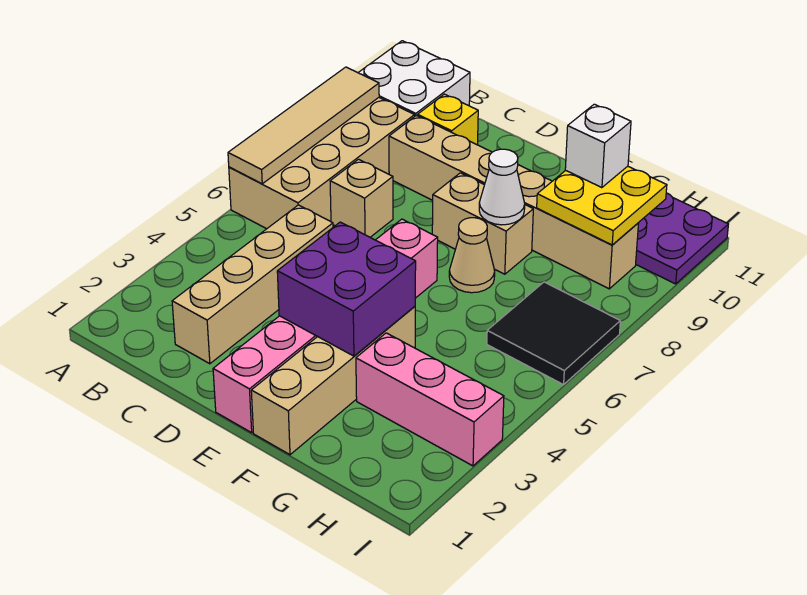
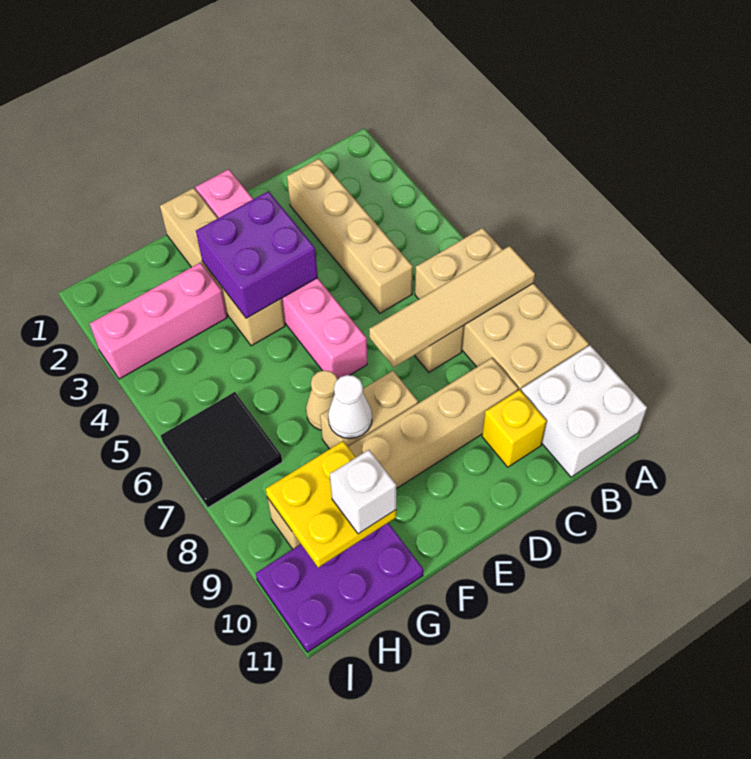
tan tile A6:A9 level 2 -> tan tile A7:D7 level 2

